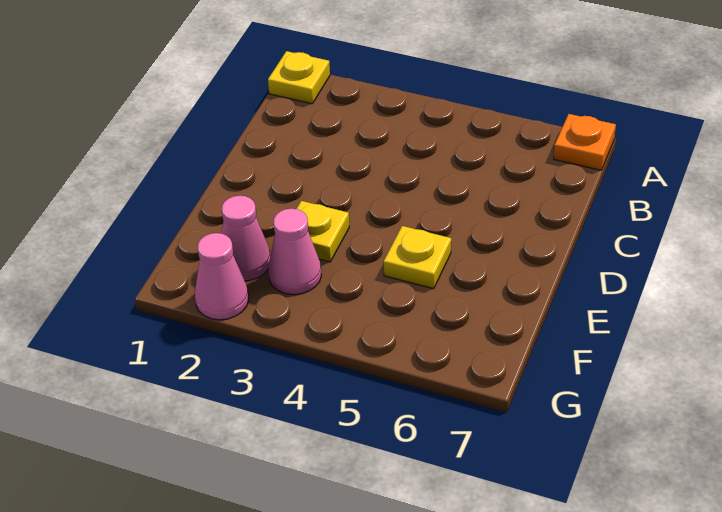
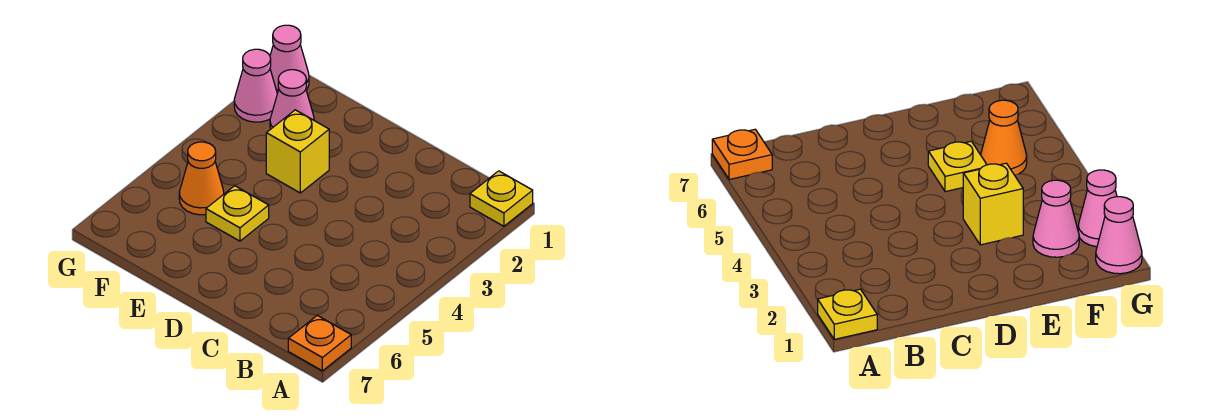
yellow plate E3 level 1 -> yellow brick E3 level 1
pink cone F3 level 1 -> pink cone G1 level 1
none -> orange cone F5 level 1

